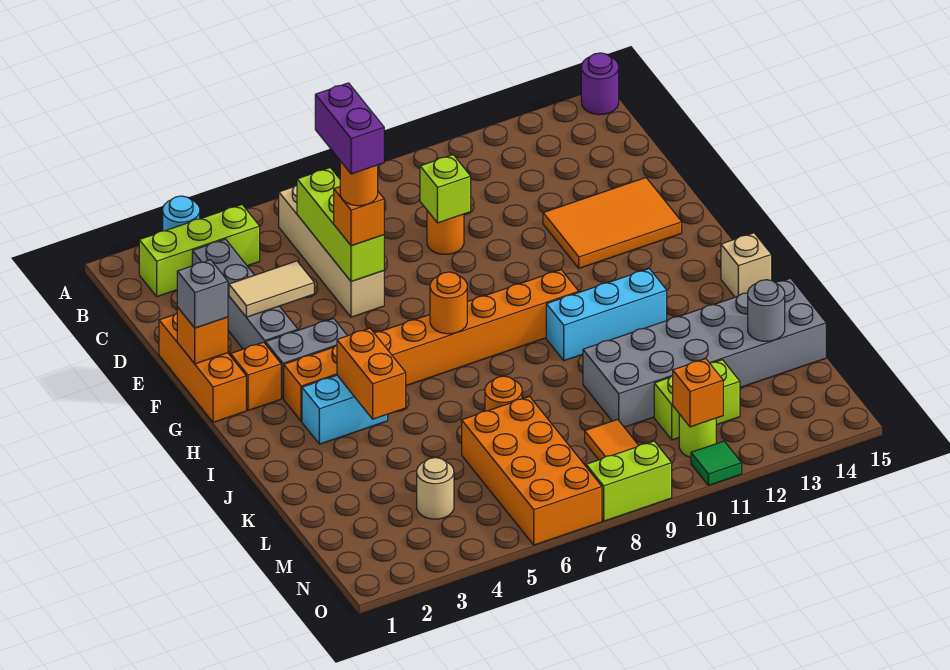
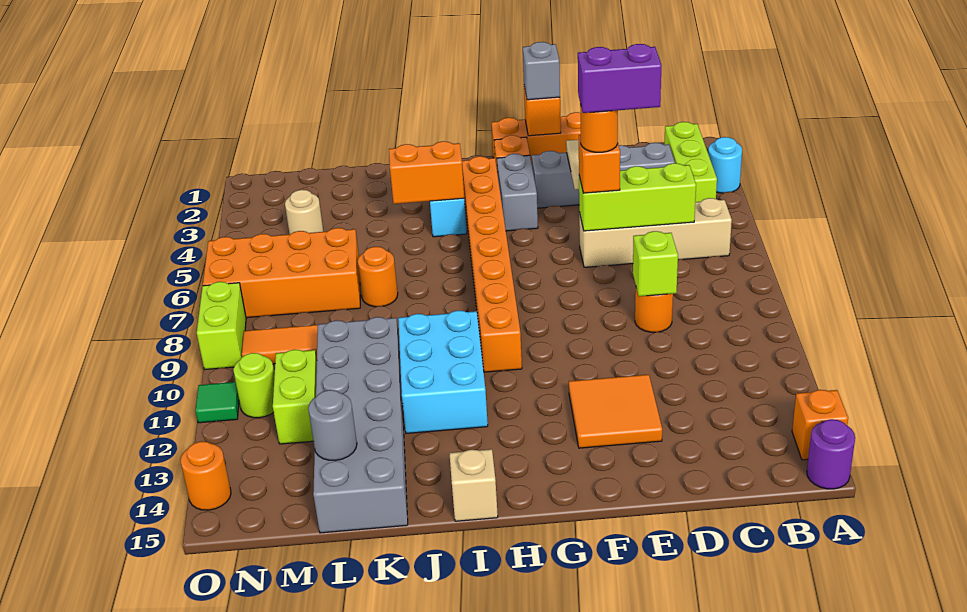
orange tile E12:F14 level 1 -> orange tile E12:F13 level 1
orange round brick H7 level 2 -> orange round brick O14 level 1
cyan brick I10:I12 level 1 -> cyan brick I10:J12 level 1
orange brick N11 level 2 -> orange brick A14 level 1

